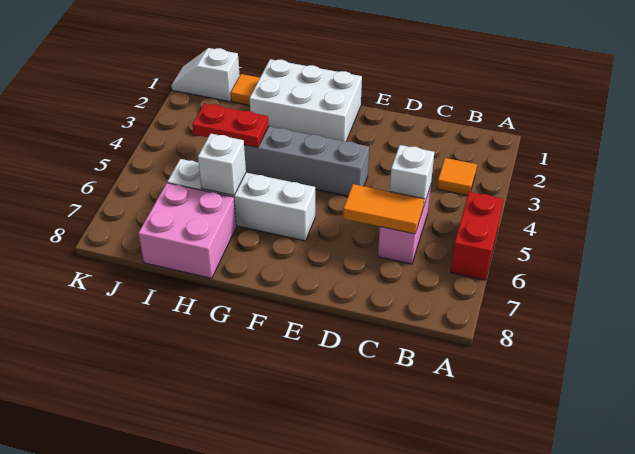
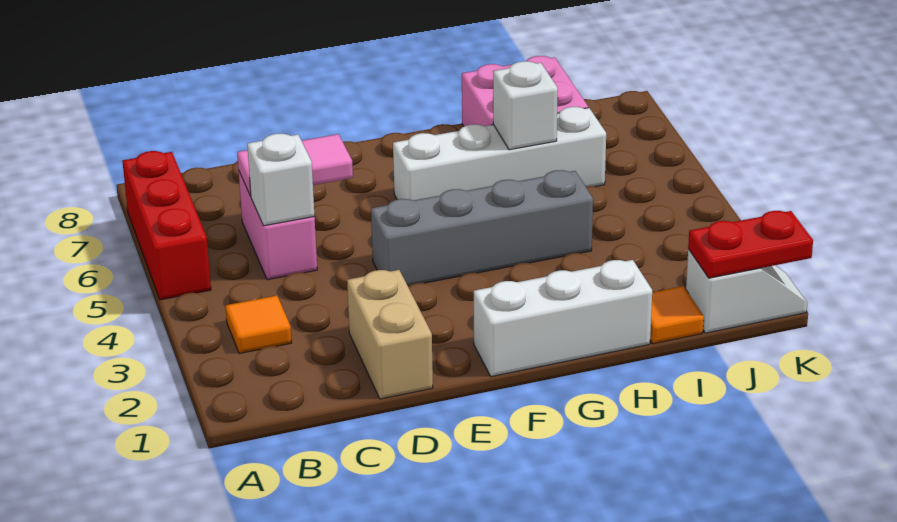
red brick A5:A6 level 1 -> red brick A5:A7 level 1
orange tile C6:D6 level 2 -> pink tile C6:D6 level 2
none -> tan brick D1:D2 level 1
white brick F1:H2 level 1 -> white brick F1:H1 level 1
red plate H4:I4 level 2 -> red plate J1:K1 level 2

